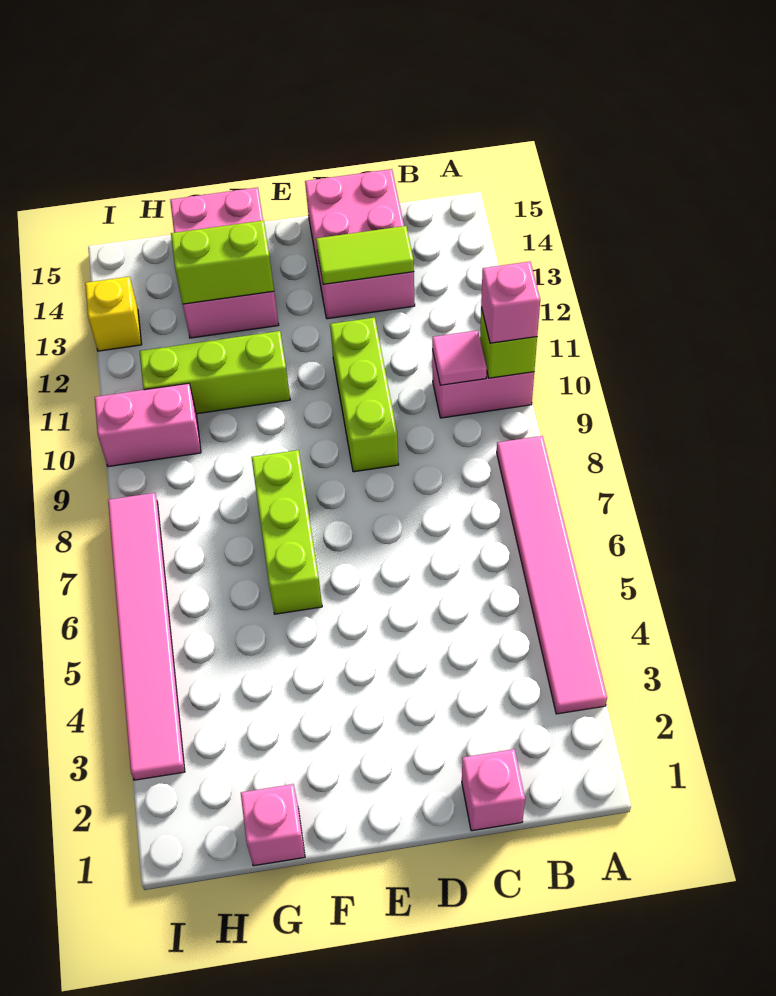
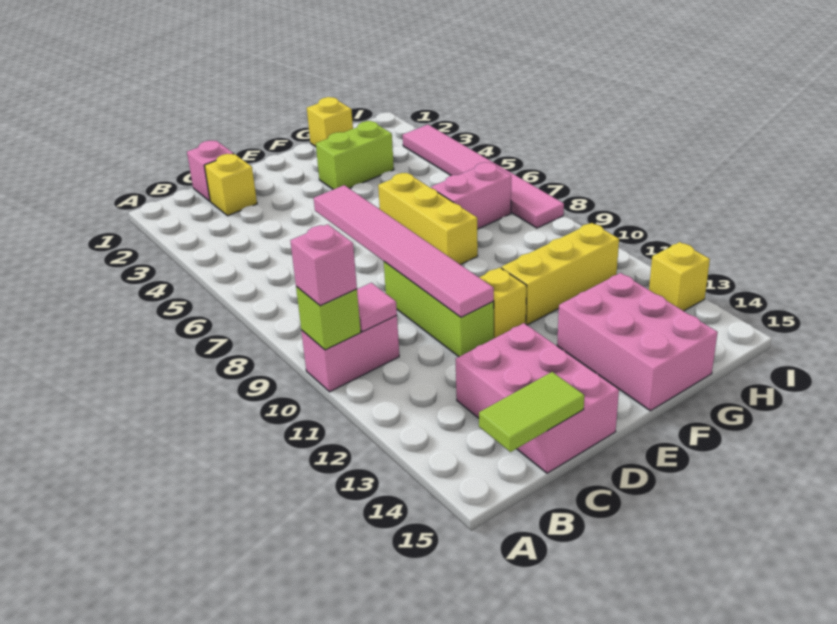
pink tile A3:A8 level 1 -> pink tile D6:D11 level 2
none -> yellow brick C2 level 1
lime tile C13:D13 level 2 -> lime tile B15:C15 level 2
none -> yellow brick E11 level 1
lime brick F6:F8 level 1 -> yellow brick F6:F8 level 1
lime brick F11:H11 level 1 -> yellow brick F11:H11 level 1
lime brick F13:G13 level 2 -> lime brick F3:G3 level 1
pink brick G1 level 1 -> yellow brick G1 level 1
pink brick H10:I10 level 1 -> pink brick G7:H7 level 1

